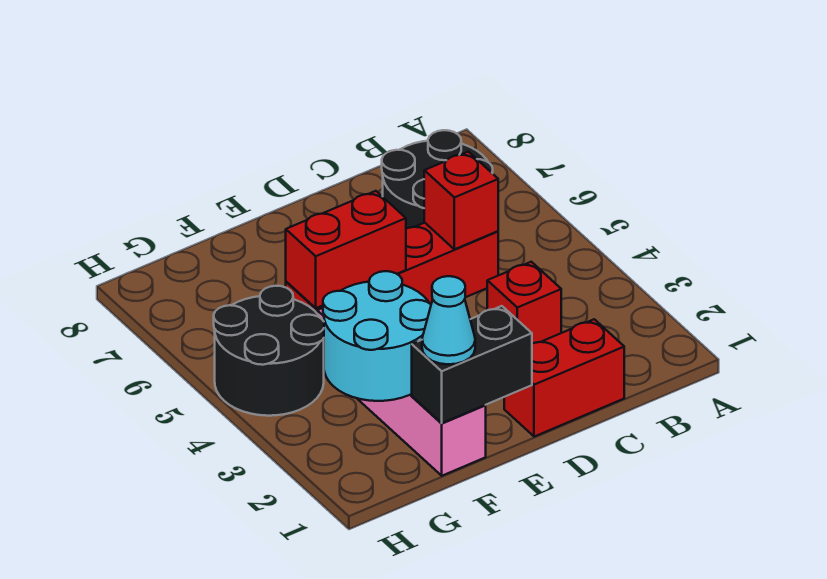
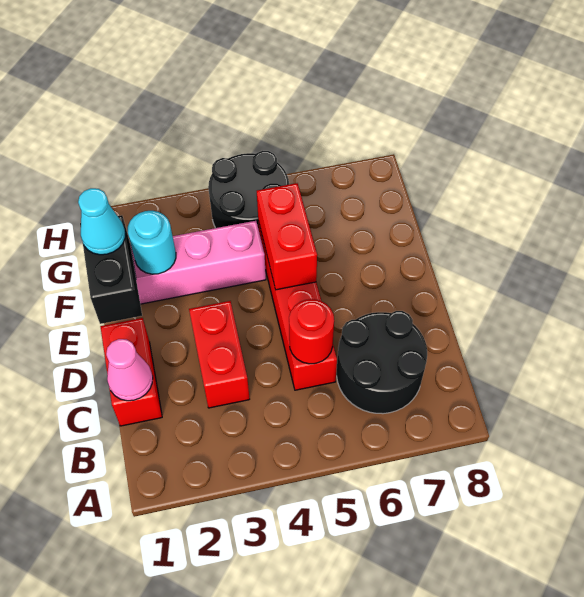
none -> pink cone C1 level 2
red brick C3 level 1 -> red brick C3:D3 level 1
red brick C5 level 2 -> red round brick C5 level 2
cyan round brick F2:G3 level 2 -> cyan round brick F2 level 2

